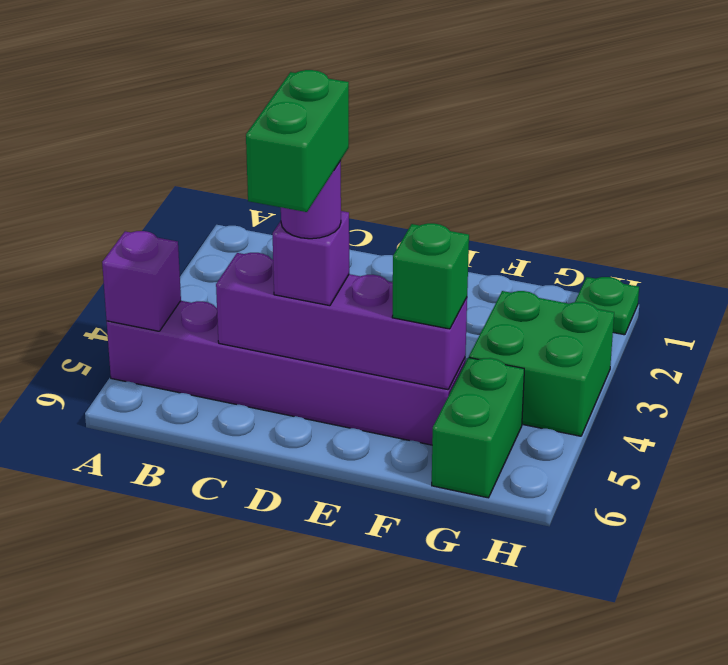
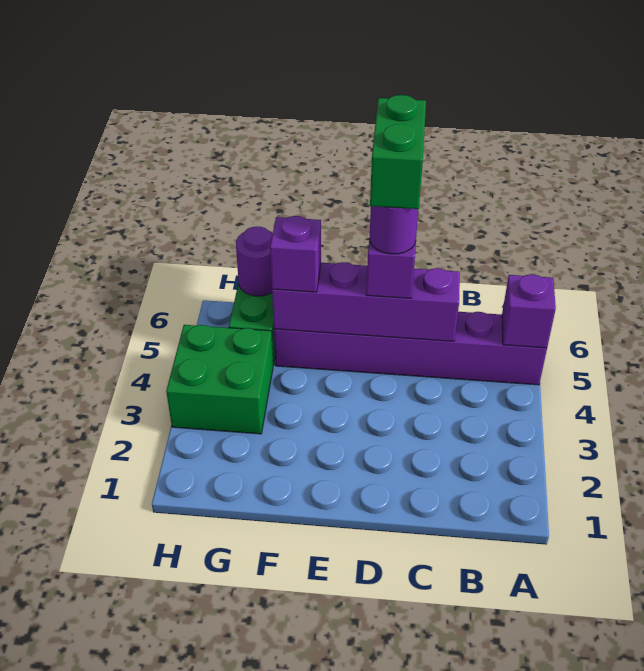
green brick F5 level 3 -> purple brick F5 level 3
none -> purple round brick G6 level 2
green plate H1 level 1 -> none

